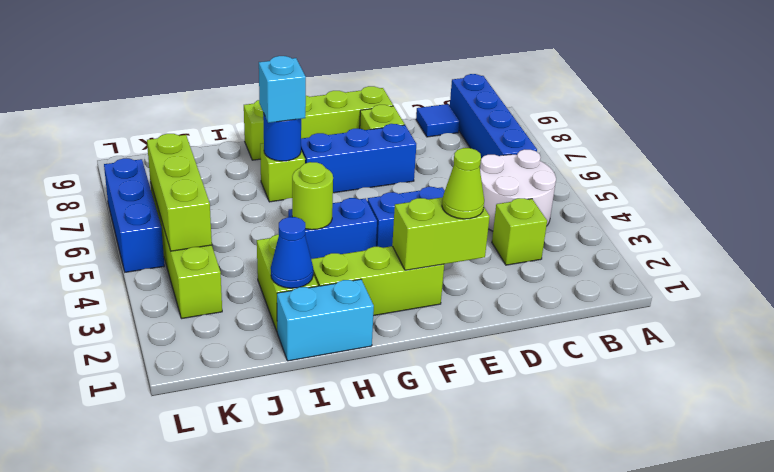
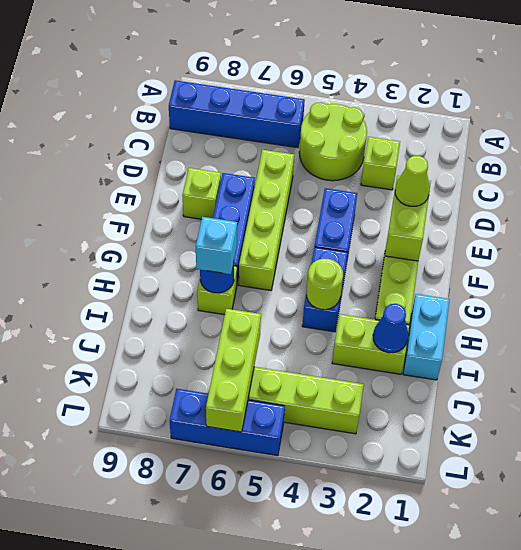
white round brick B4:C5 level 1 -> lime round brick B4:C5 level 1
blue tile C9 level 1 -> none
lime brick E9:H9 level 1 -> lime brick D6:G6 level 1
lime brick K4:K6 level 2 -> lime brick J6:L6 level 2

